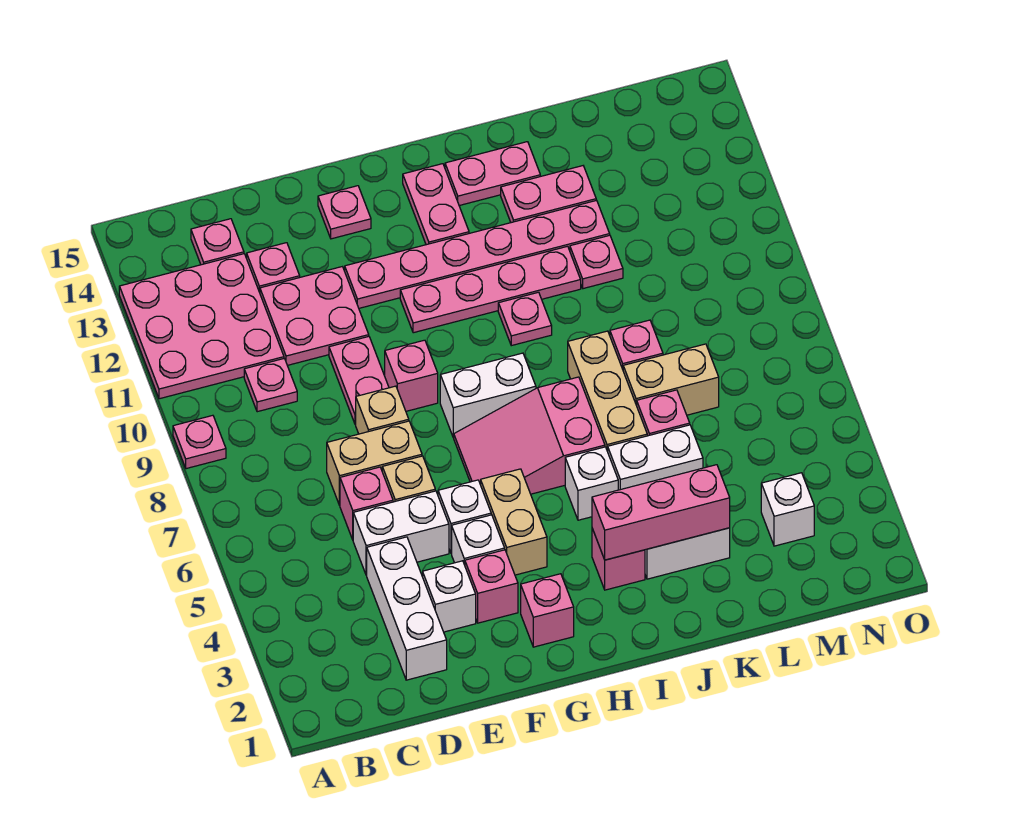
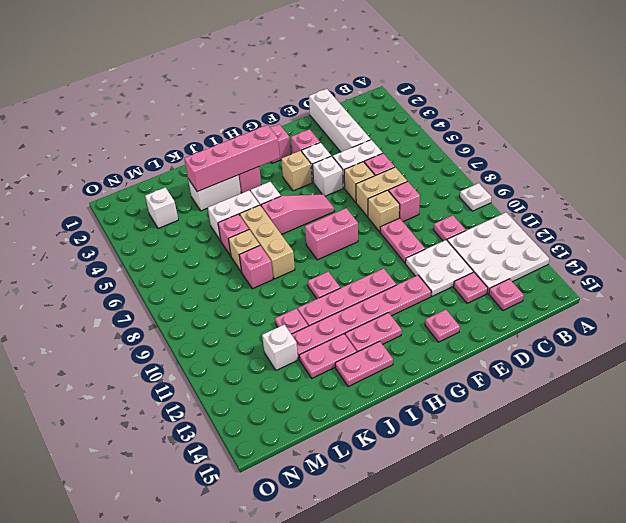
pink plate A9 level 1 -> white plate A9 level 1
pink plate A11:C13 level 1 -> white plate A11:C13 level 1
white brick D2:D4 level 1 -> white brick D1:D4 level 1
pink plate D11:E12 level 1 -> white plate D11:E12 level 1
white brick E3 level 1 -> white brick L12 level 1
pink brick F9 level 1 -> pink brick D8 level 1
tan brick G4:G5 level 1 -> tan brick G4 level 1
pink slope G6:I7 level 1 top I -> pink slope G6:I6 level 1 top I
white brick G8:H8 level 1 -> pink brick G8:H8 level 1
pink plate H13:H14 level 1 -> pink plate H13:I13 level 1
pink brick I3:K3 level 2 -> pink brick H3:K3 level 2
tan brick K7:L7 level 1 -> tan brick K7 level 1

